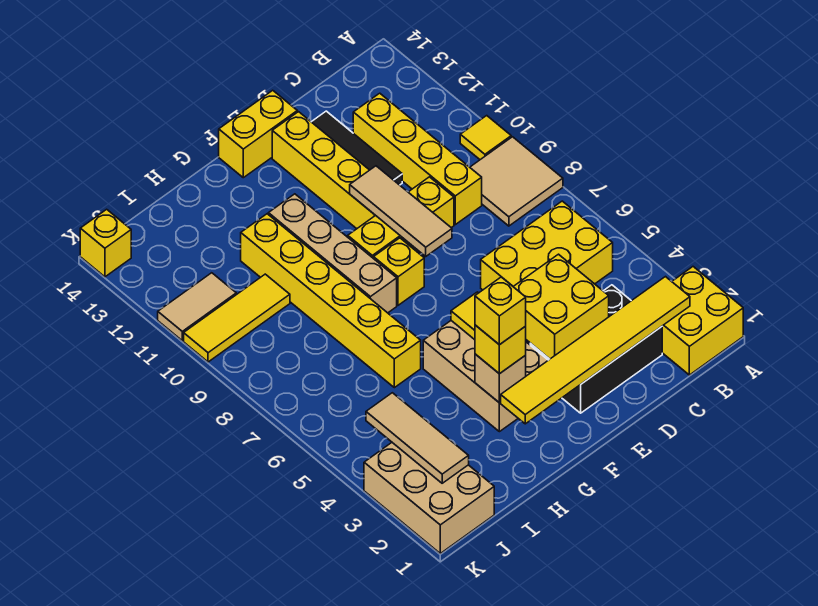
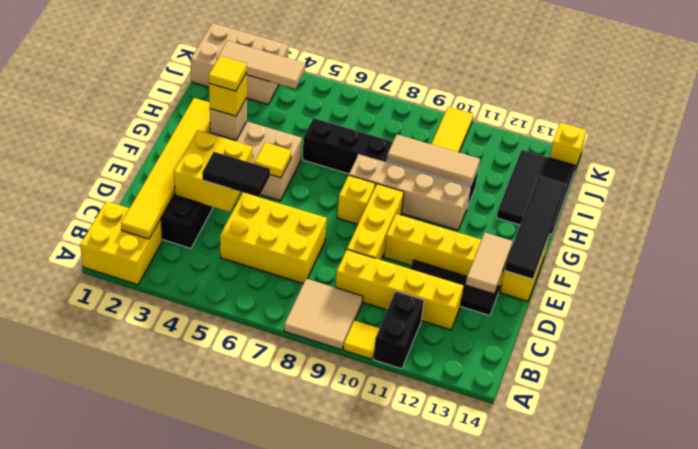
none -> black brick A11:B11 level 1
yellow brick B5:D6 level 1 -> yellow brick C5:D7 level 1
none -> black tile D4:D5 level 3
tan tile E8:E10 level 2 -> tan tile H9:H11 level 2
none -> black tile E14:H14 level 2
yellow brick G3 level 4 -> yellow tile G3 level 4
yellow brick H6:H11 level 1 -> black brick H6:H11 level 1
none -> black tile H13:J14 level 1
tan tile J11:K11 level 1 -> tan tile D13:E13 level 2

